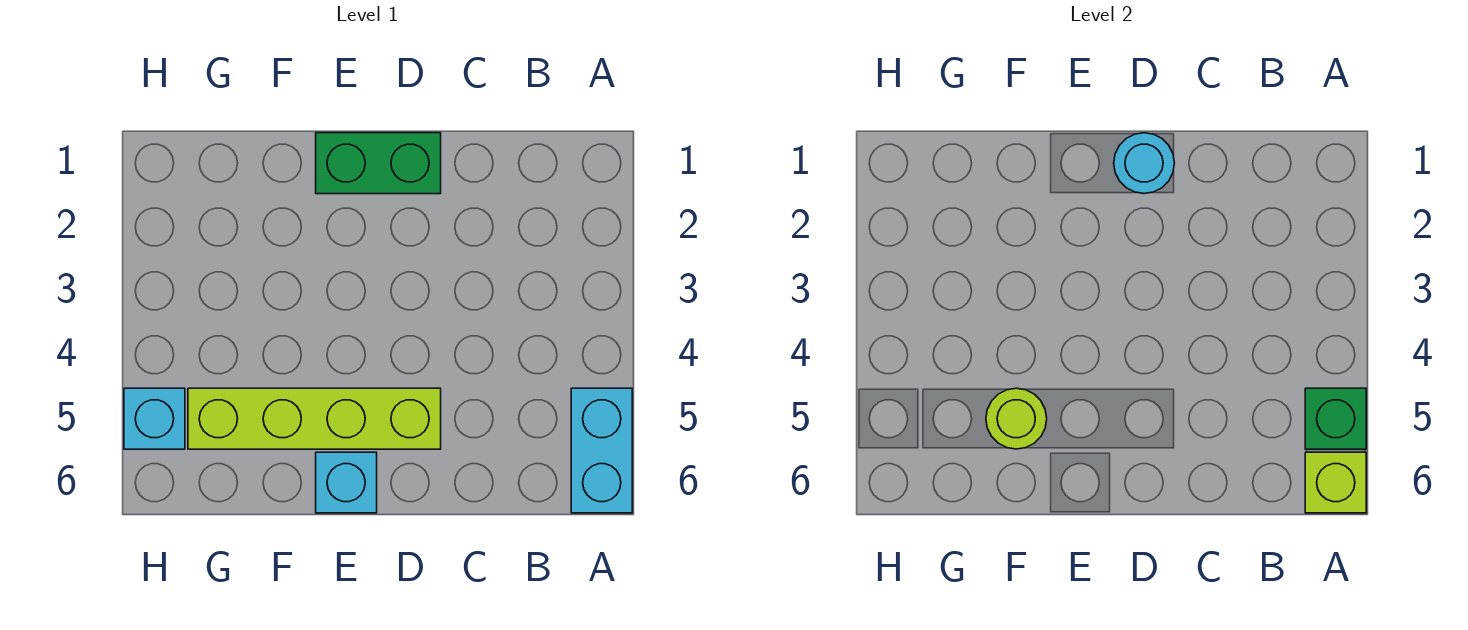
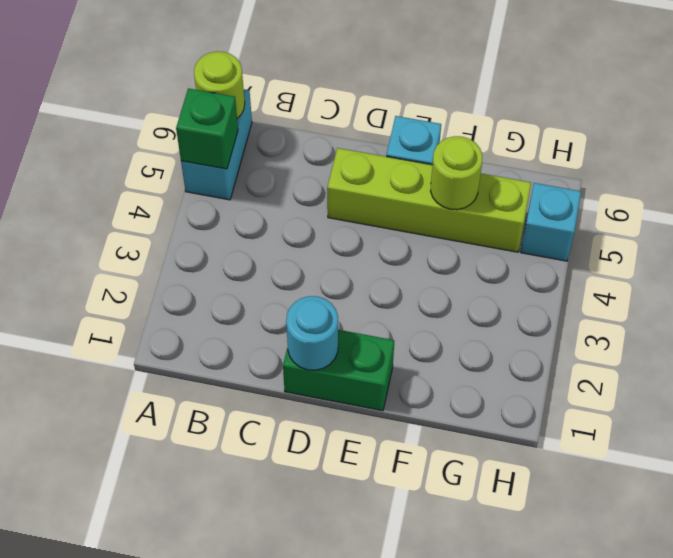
lime brick A6 level 2 -> lime round brick A6 level 2

